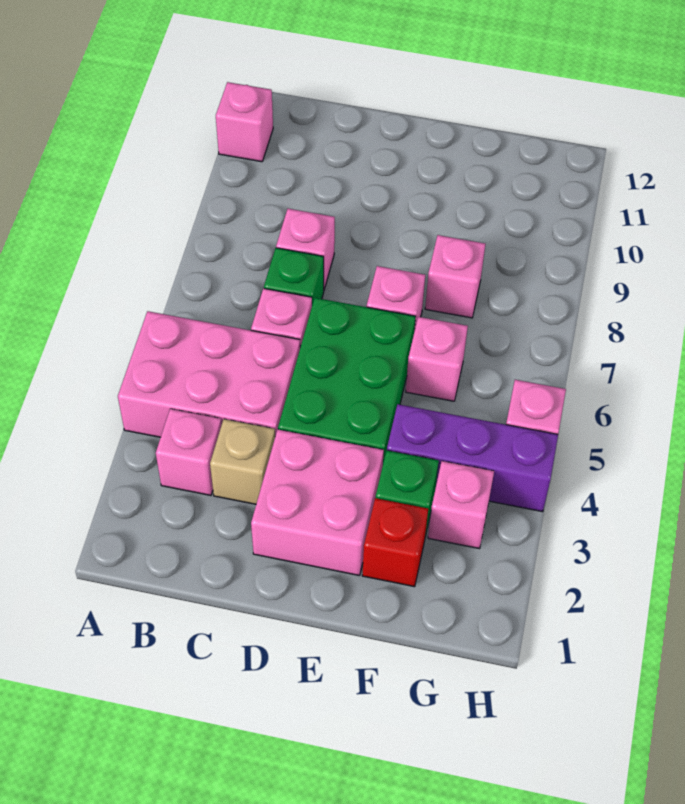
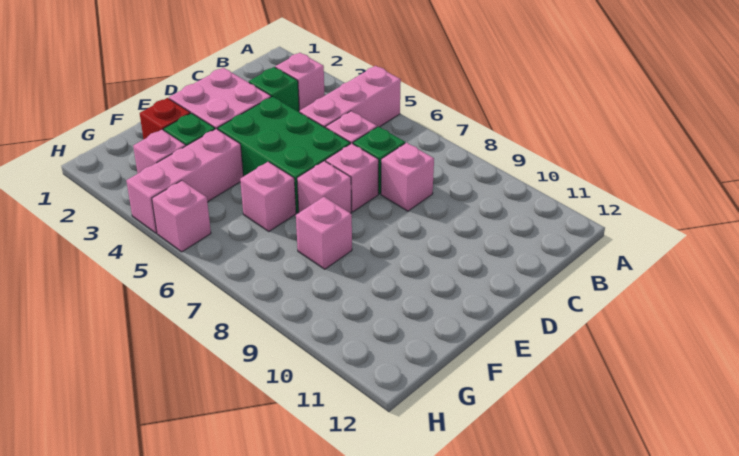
pink brick A4:C5 level 1 -> pink brick A5:C5 level 1
pink brick A11 level 1 -> pink brick D7 level 1
tan brick C3 level 1 -> green brick C3 level 1
purple brick F4:H4 level 1 -> pink brick F4:H4 level 1

